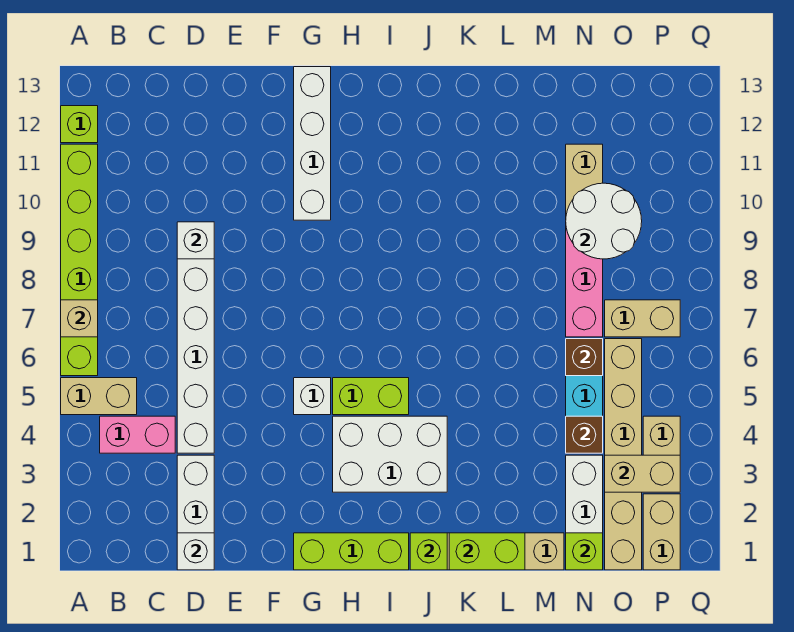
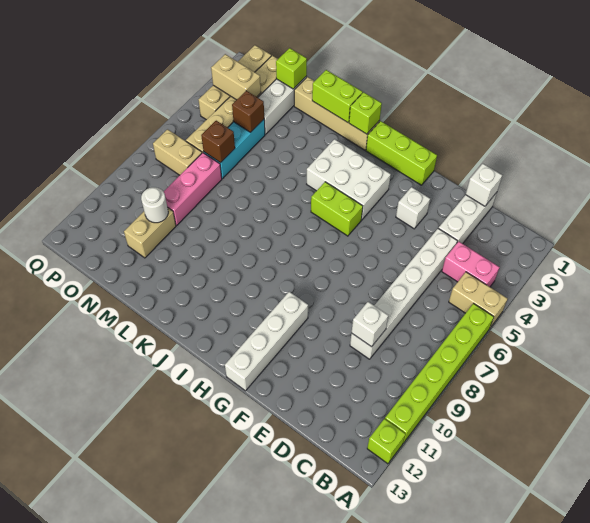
tan brick A7 level 2 -> none
white brick G5 level 1 -> white brick F3 level 1
white round brick N9:O10 level 2 -> white round brick N10 level 2

